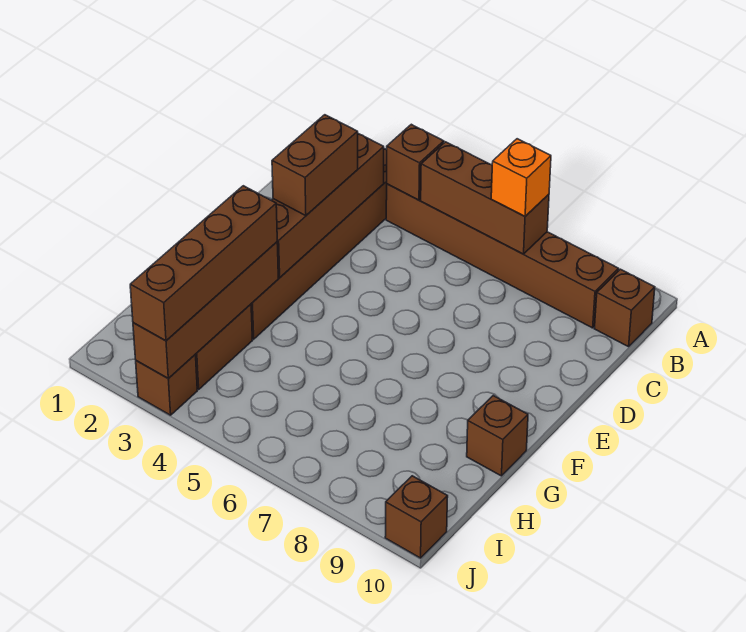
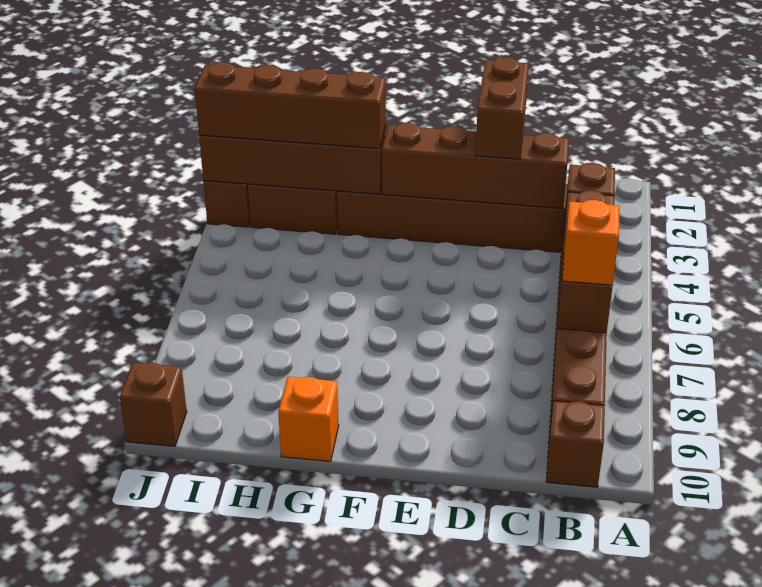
brown brick D3:E3 level 3 -> brown brick D2:D3 level 3
brown brick G10 level 1 -> orange brick G10 level 1

